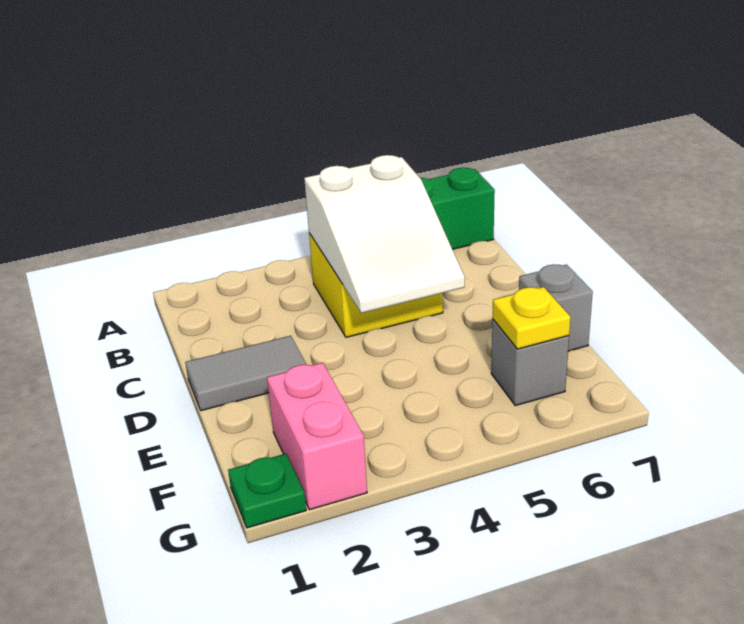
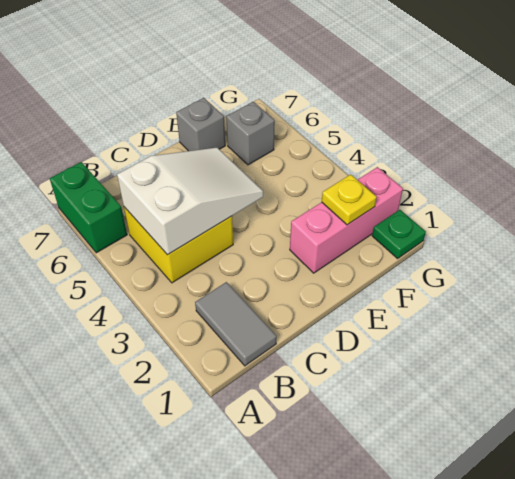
grey tile D1:D2 level 1 -> grey tile B1:B2 level 1
pink brick F2:G2 level 1 -> pink brick E2:G2 level 1
yellow plate F6 level 2 -> yellow plate F2 level 2

